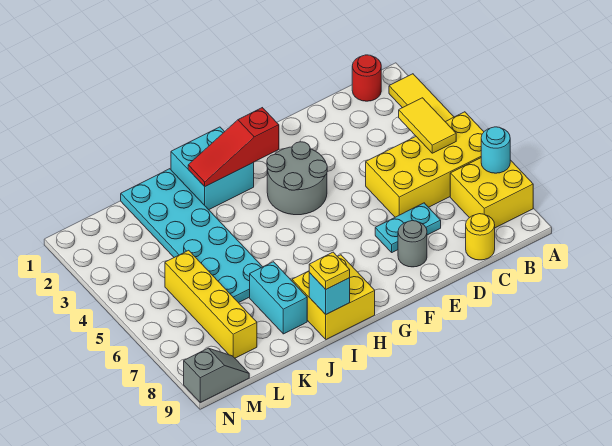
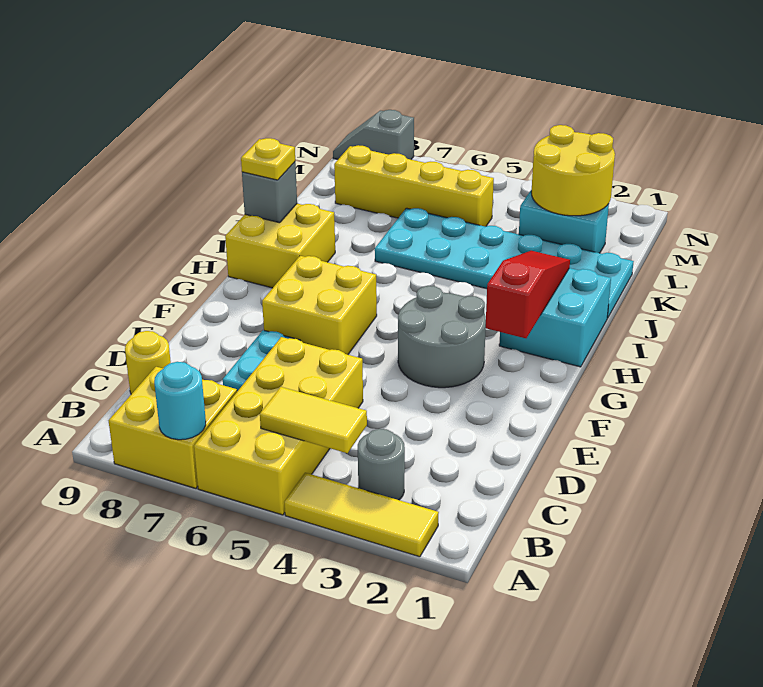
red round brick B1 level 1 -> none
grey round brick E8 level 1 -> grey round brick B3 level 1
none -> yellow brick F6:G7 level 1
cyan brick I9 level 2 -> grey brick I9 level 2
cyan brick J7:J8 level 1 -> cyan brick L2:L3 level 1
none -> yellow round brick L2:M3 level 2
grey slope M9:N9 level 1 top N -> grey slope N8:N9 level 1 top 8

